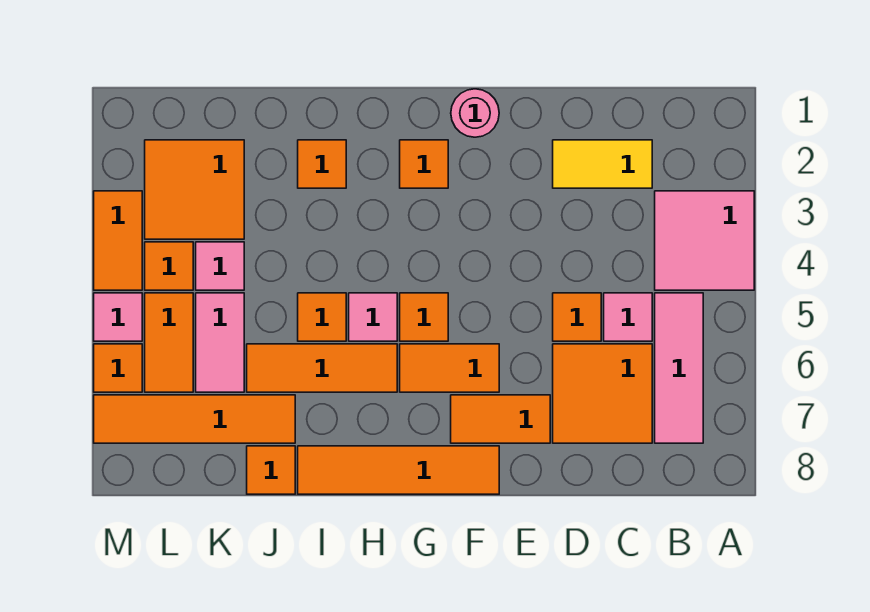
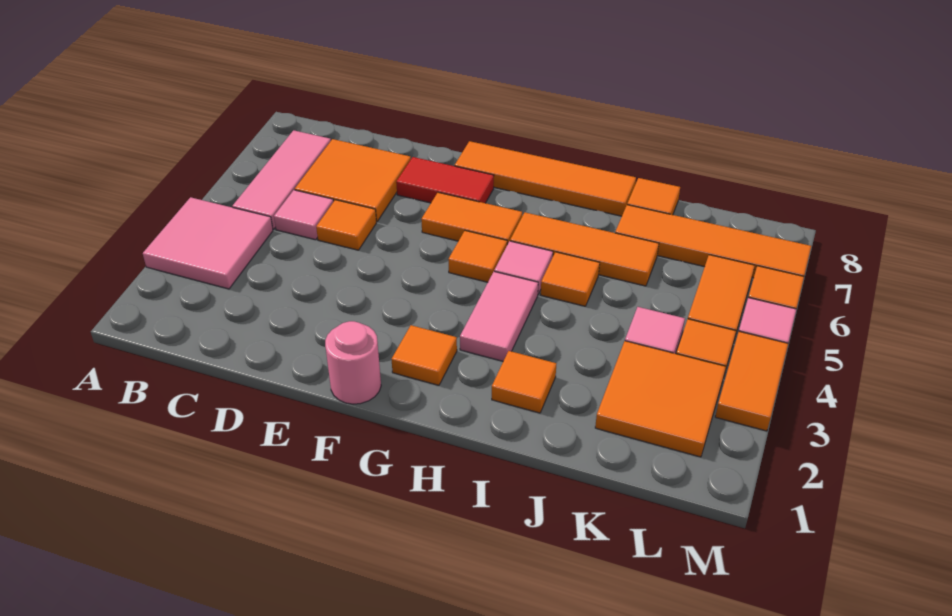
yellow tile C2:D2 level 1 -> none
orange tile E7:F7 level 1 -> red tile E7:F7 level 1
pink tile K5:K6 level 1 -> pink tile H3:H4 level 1

